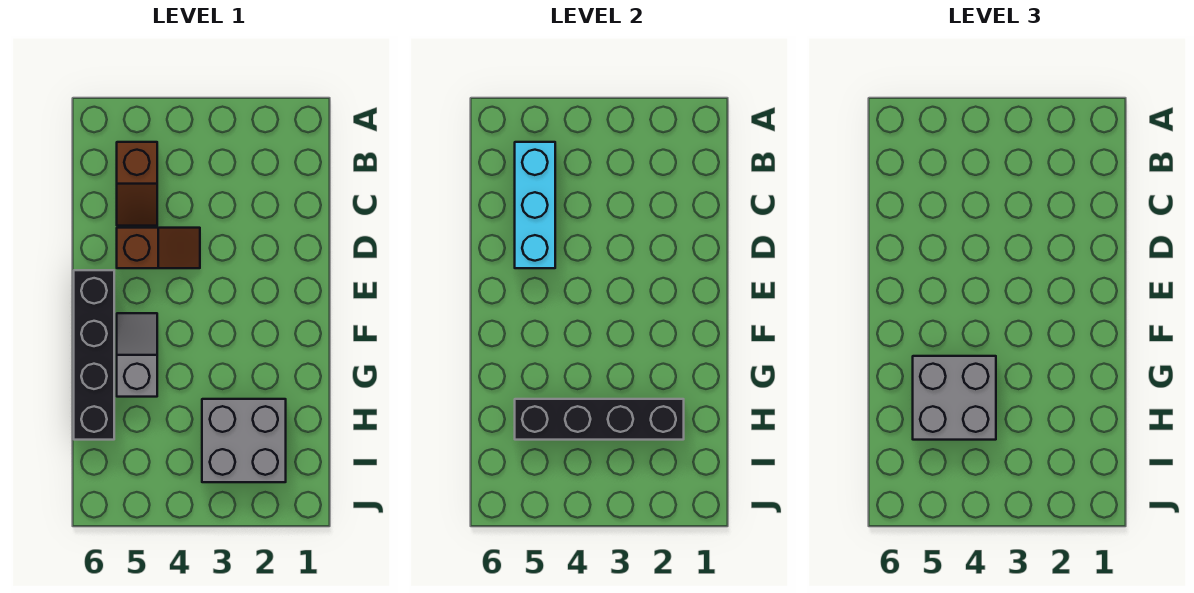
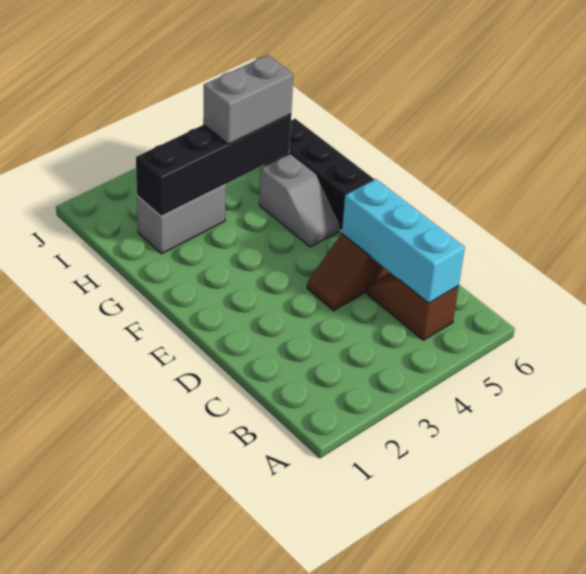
grey brick G4:H5 level 3 -> grey brick H4:H5 level 3
grey brick H2:I3 level 1 -> grey brick H2:H3 level 1

